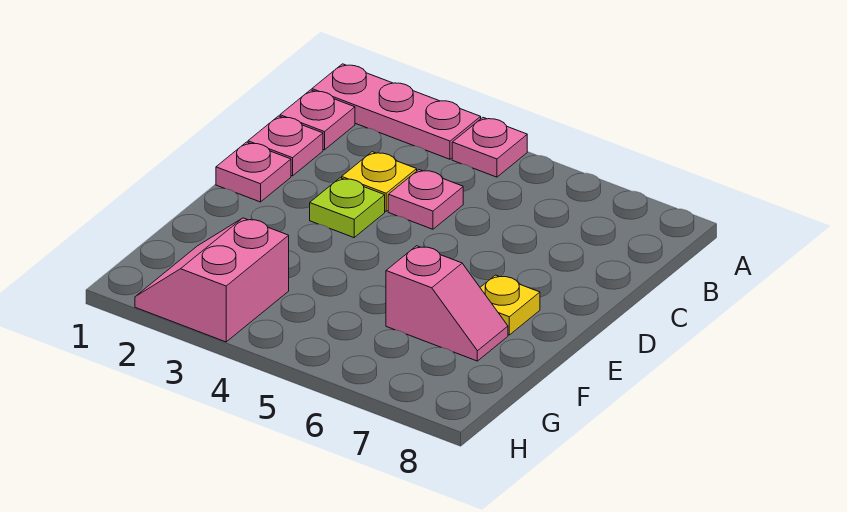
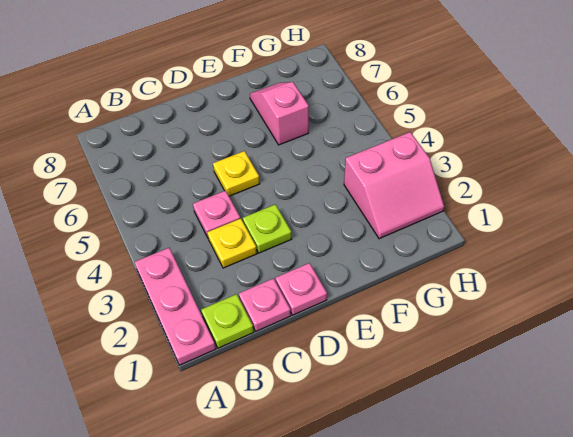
pink plate A4 level 1 -> none
pink plate B1 level 1 -> lime plate B1 level 1
yellow plate E7 level 1 -> yellow plate D5 level 1

